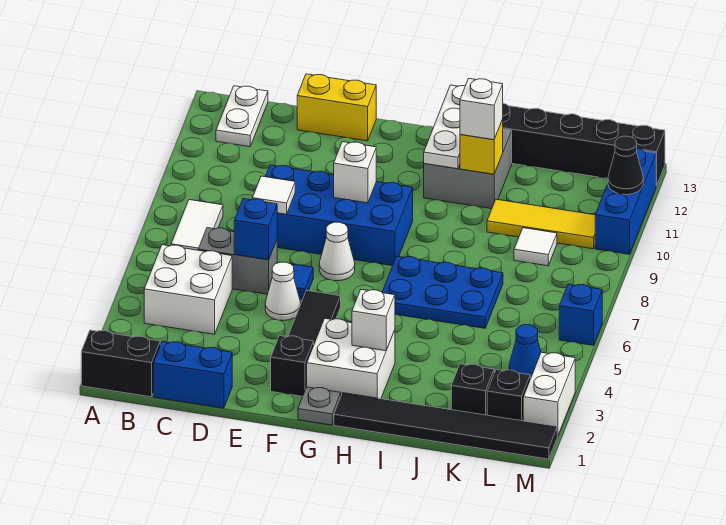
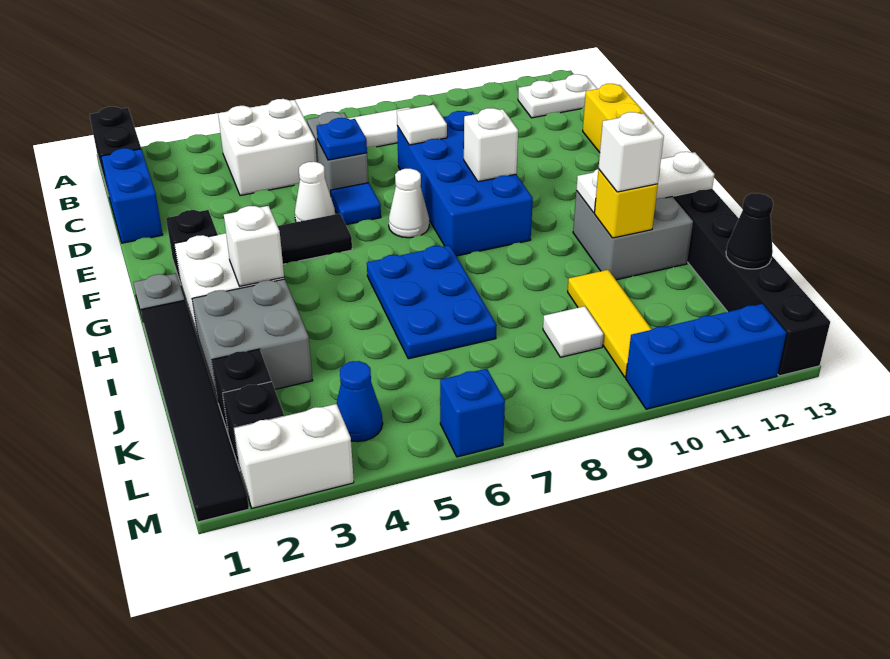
blue brick D6 level 2 -> blue plate D6 level 2
none -> grey brick I2:J3 level 1
black cone M11 level 2 -> black cone K13 level 2

